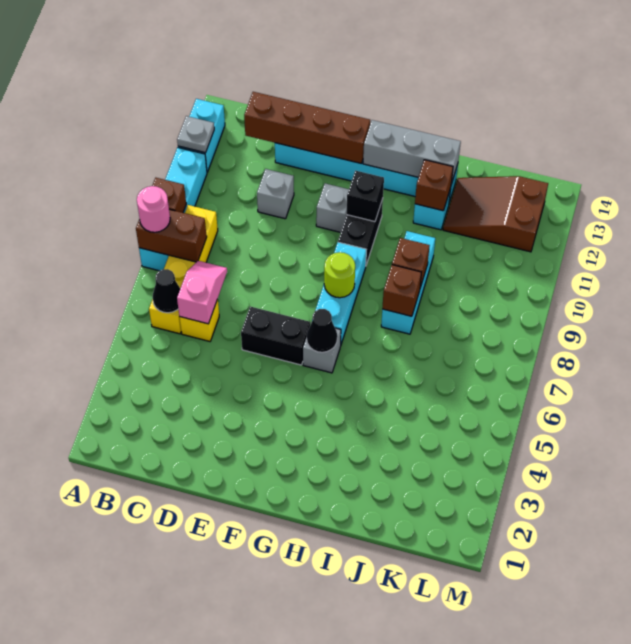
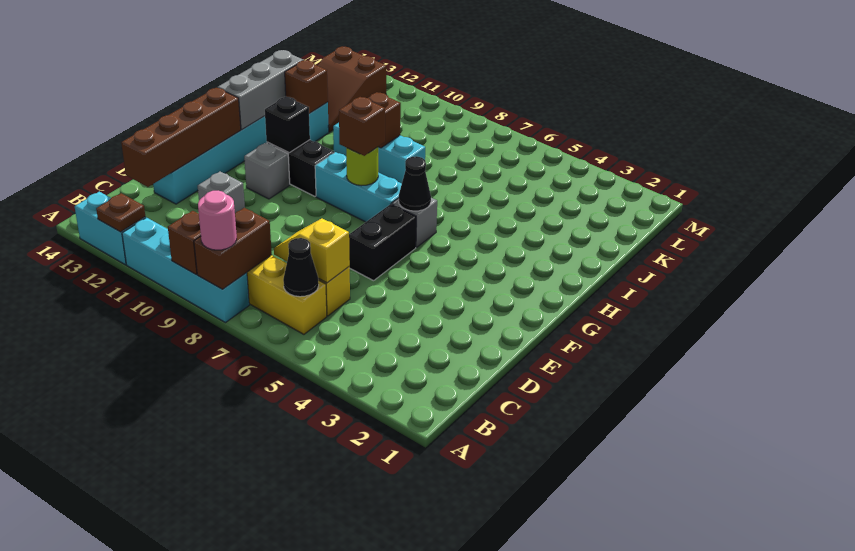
grey plate A12 level 2 -> brown plate A12 level 2
pink slope C6:C7 level 2 top 6 -> yellow slope C6:C7 level 2 top 6
brown brick I8 level 2 -> brown brick G8 level 3

